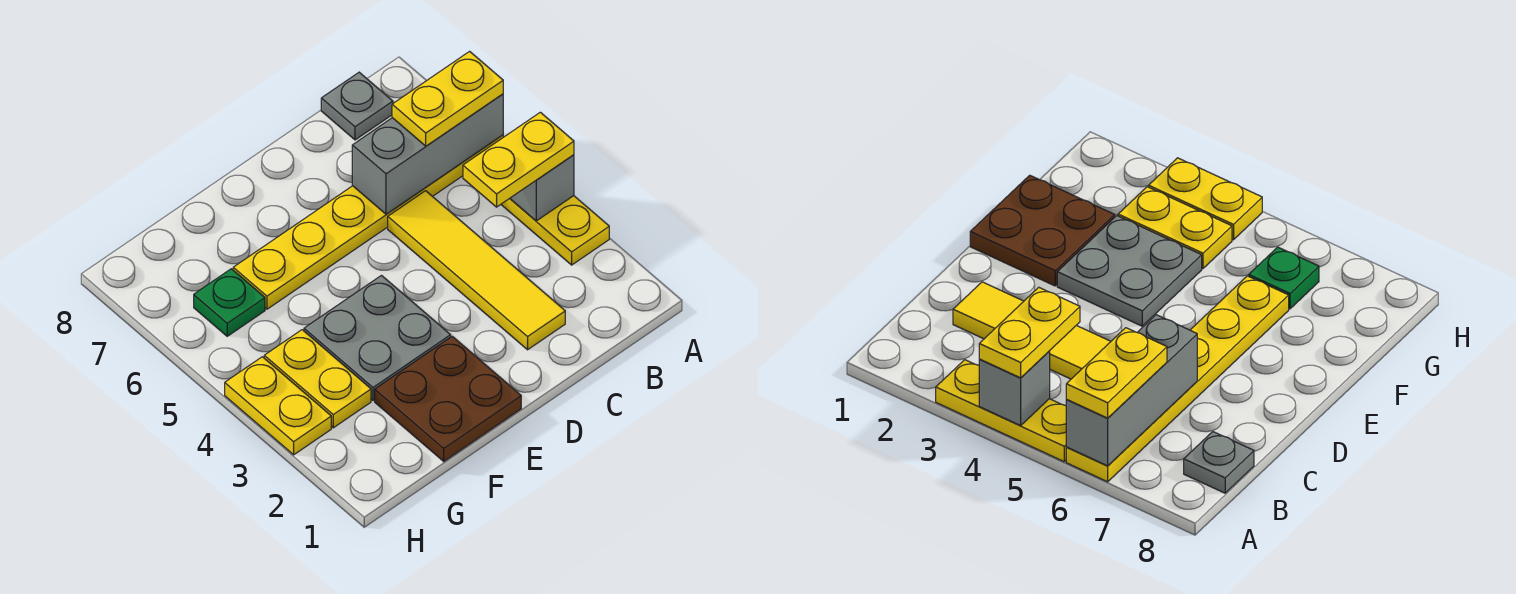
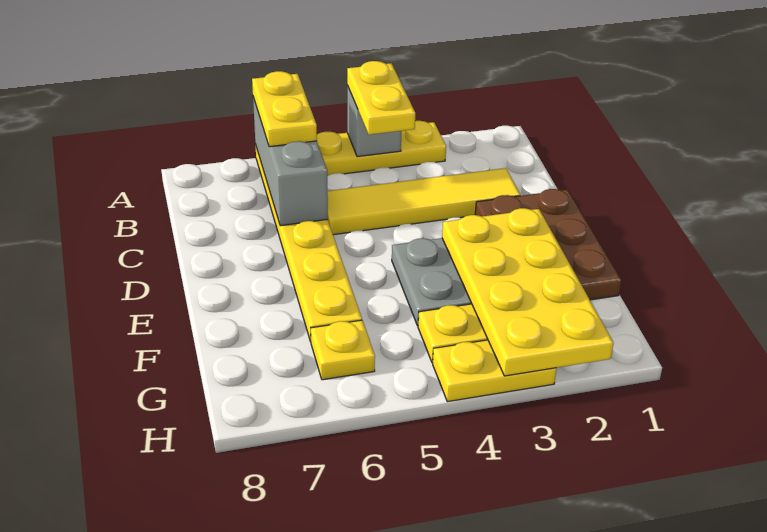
grey plate B8 level 1 -> none
brown plate E1:F2 level 1 -> brown plate D1:F2 level 1
none -> yellow plate E2:H3 level 2
green plate G6 level 1 -> yellow plate G6 level 1

